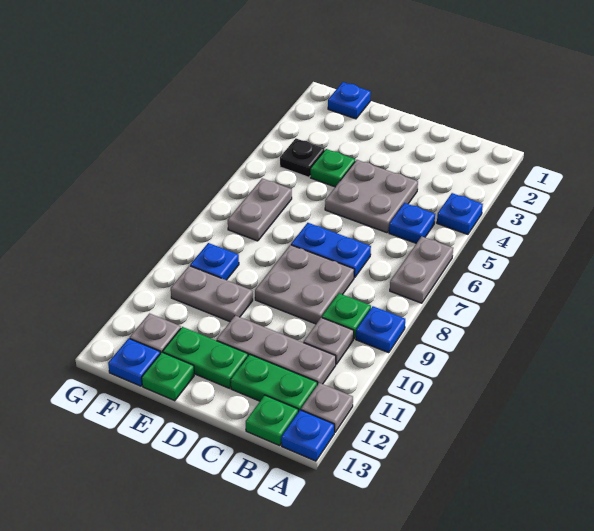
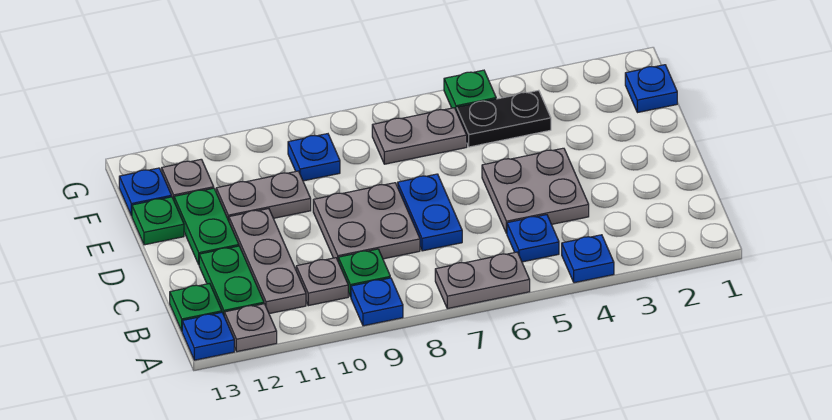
green plate E4 level 1 -> green plate G5 level 1
grey plate E10:F10 level 1 -> grey plate E10:E11 level 1
black plate F4 level 1 -> black plate F4:F5 level 1

